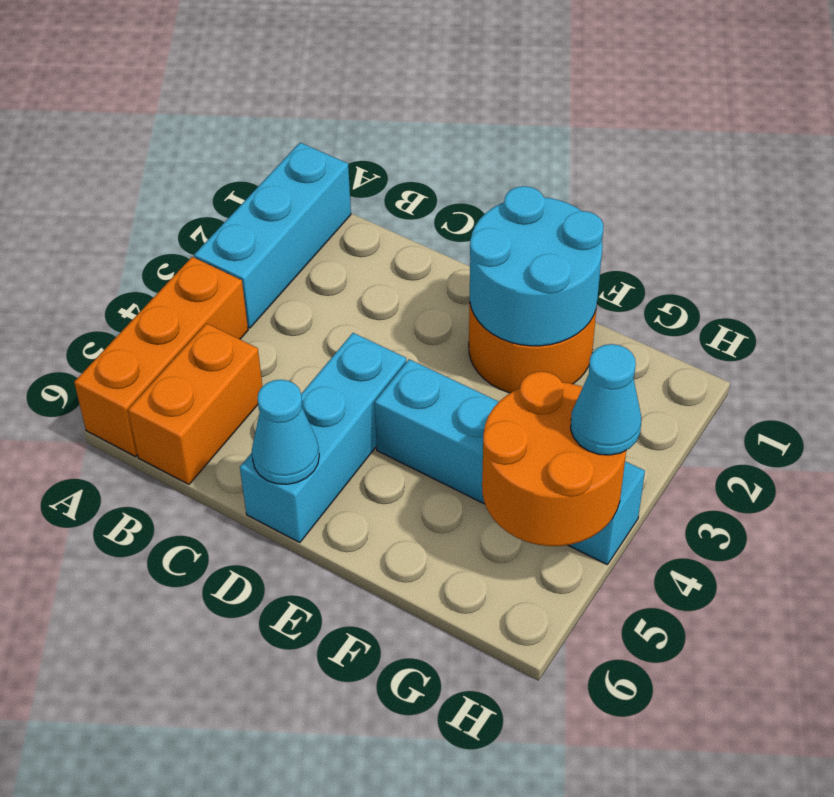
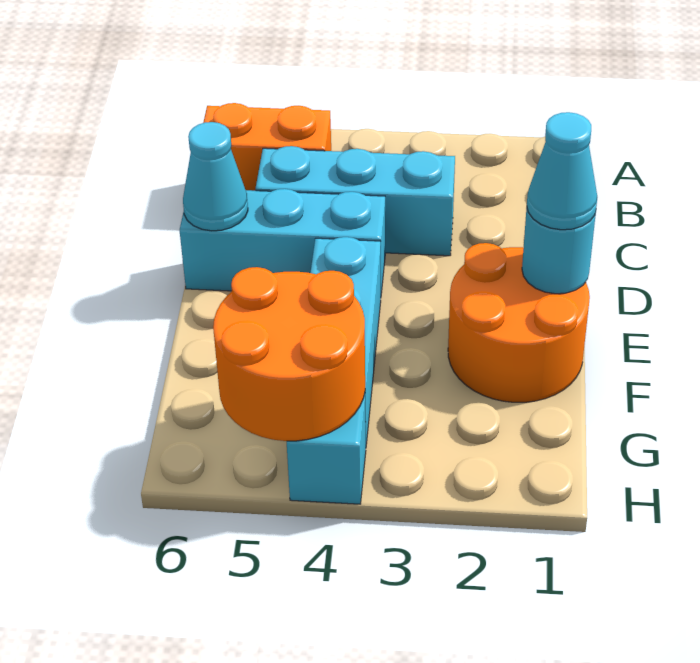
cyan brick A1:A3 level 1 -> cyan brick C3:C5 level 1
orange brick A4:A6 level 1 -> none
cyan round brick E1:F2 level 2 -> cyan round brick E1 level 2
cyan cone H4 level 3 -> cyan cone E1 level 3

